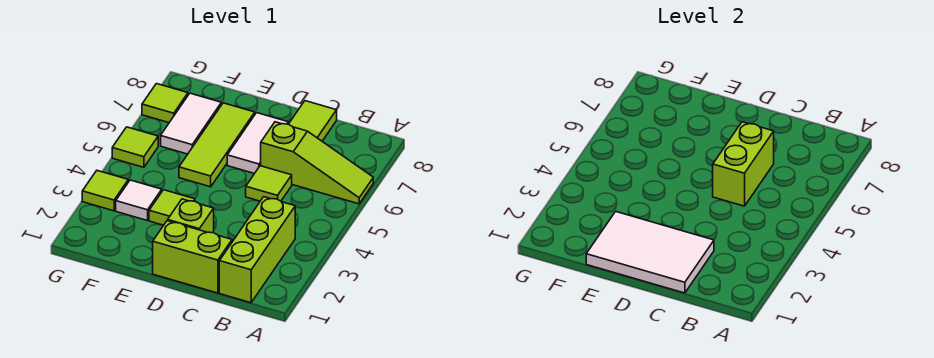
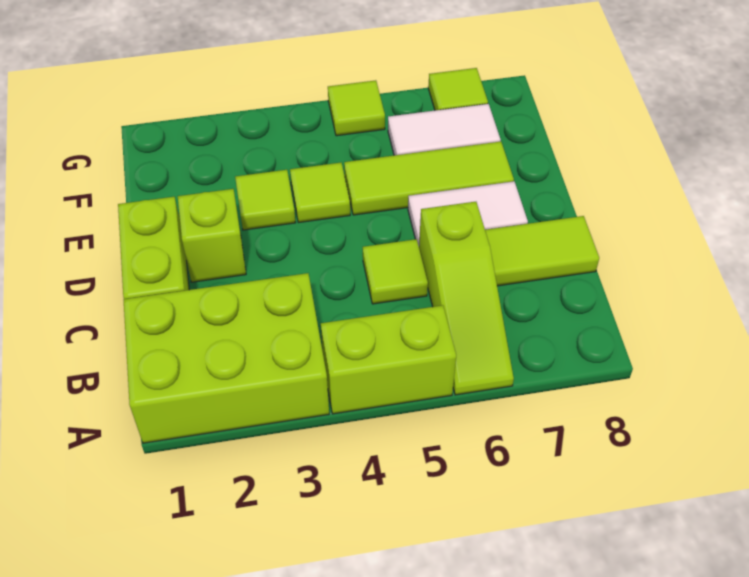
lime brick B1:B3 level 1 -> lime brick A1:B3 level 1
white tile C1:E2 level 2 -> none
lime brick C5:C6 level 2 -> lime brick A4:A5 level 1
white tile F3 level 1 -> none
lime tile G3 level 1 -> lime tile E4 level 1

